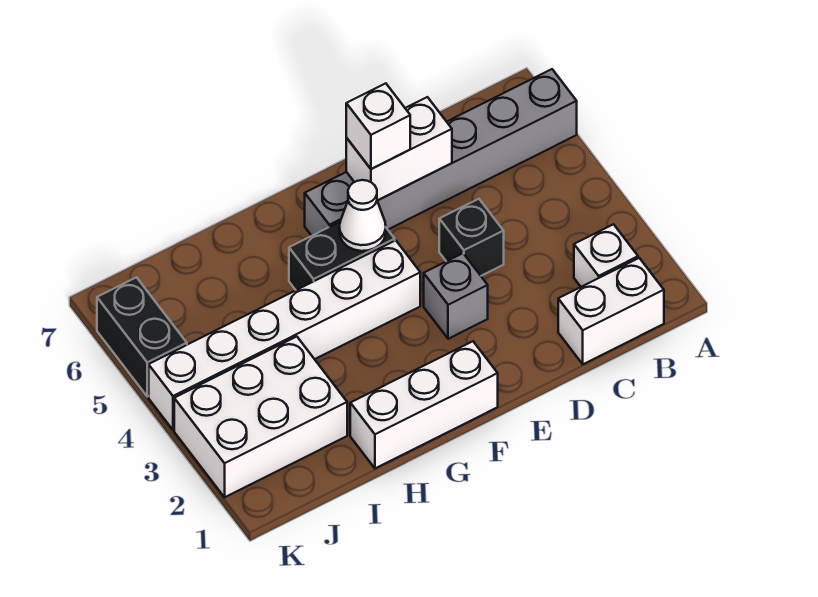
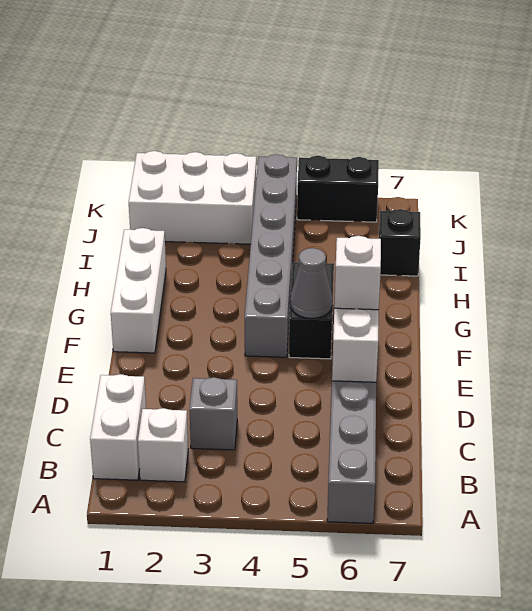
black brick D4 level 1 -> black brick I7 level 1
grey brick E3 level 1 -> grey brick C3 level 1
white brick F4:K4 level 1 -> grey brick F4:K4 level 1
white cone F5 level 2 -> grey cone F5 level 2
white brick I2:K3 level 1 -> white brick J1:K3 level 1

